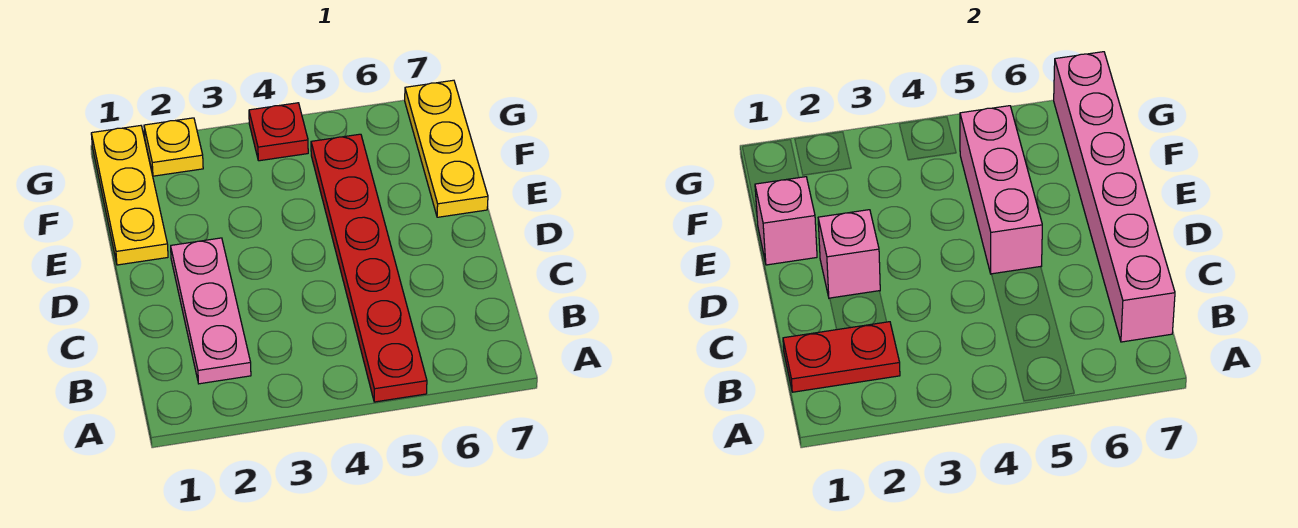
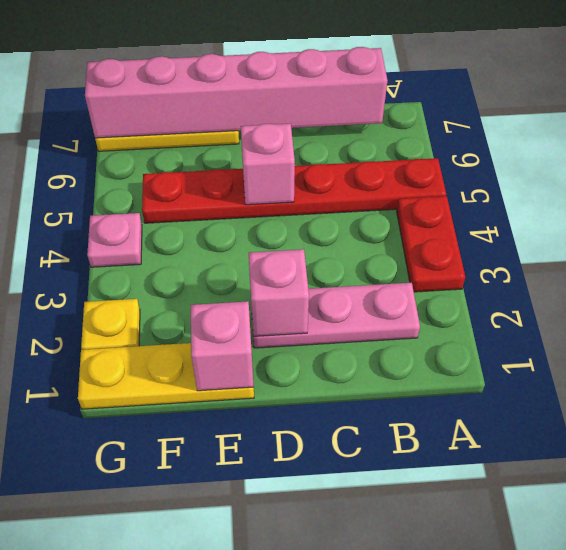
red plate B1:B2 level 2 -> red plate A3:A4 level 1
pink brick D5:F5 level 2 -> pink brick D5 level 2
red plate G4 level 1 -> pink plate G4 level 1

